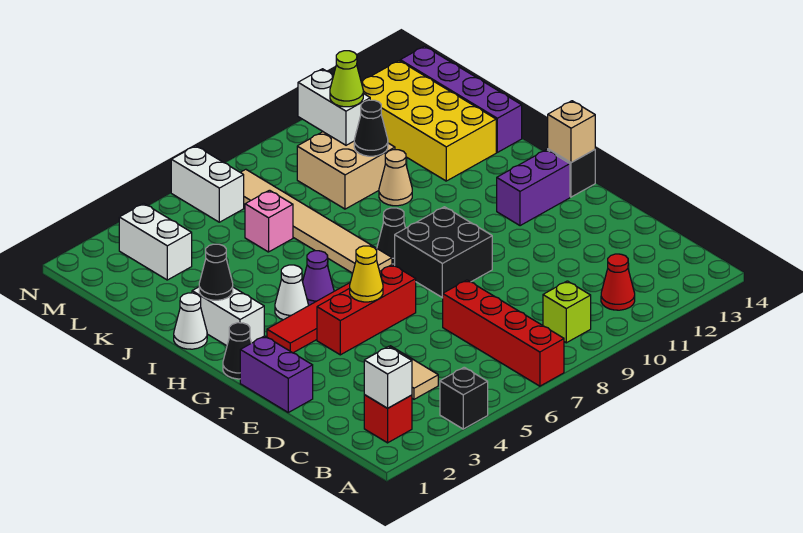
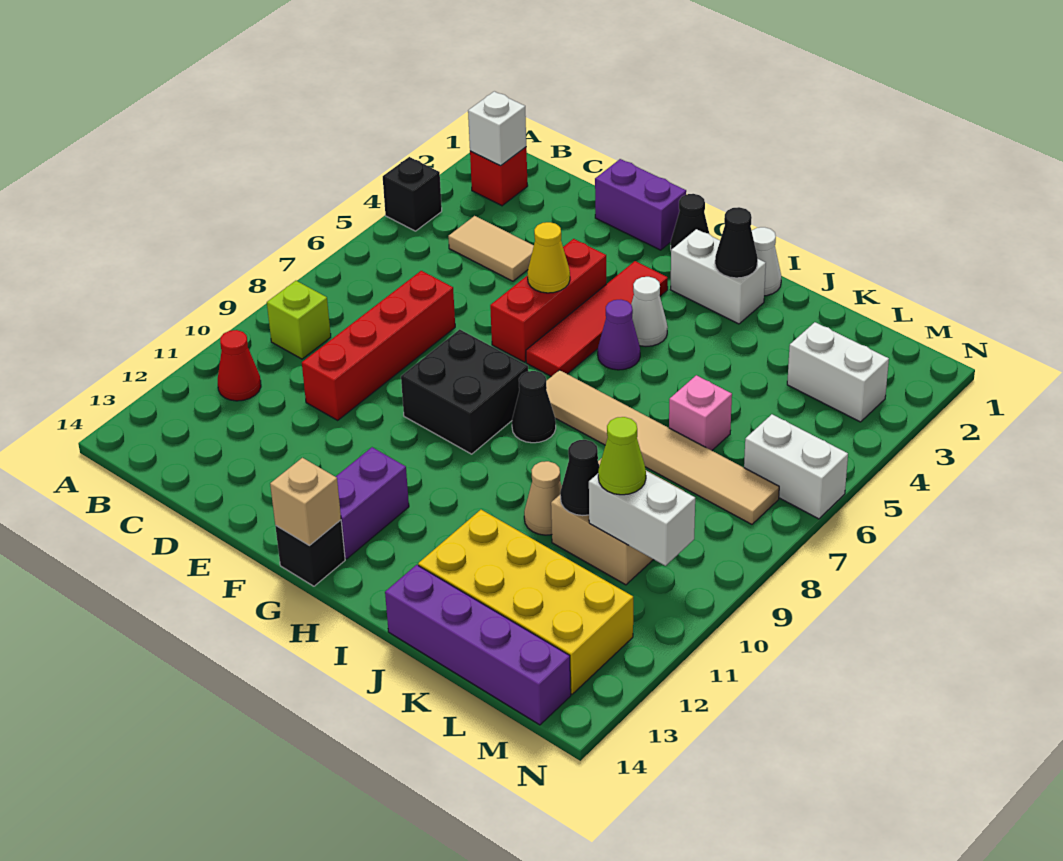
red brick A7:D7 level 1 -> red brick D7:D10 level 1

